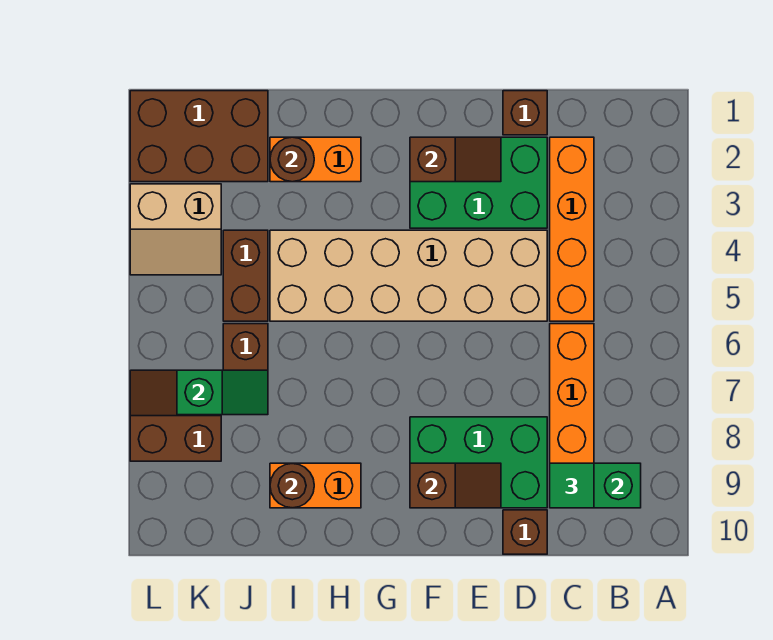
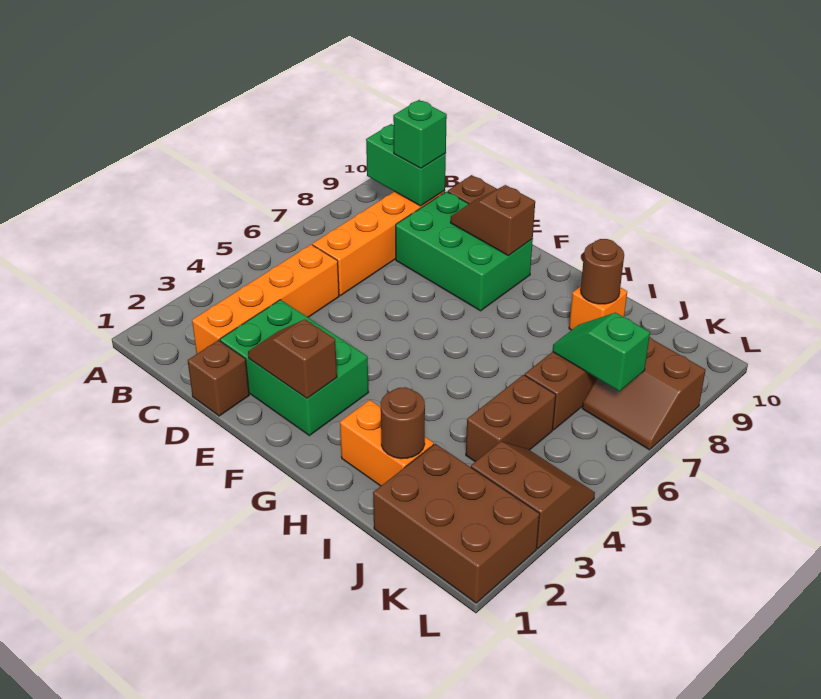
green tile C9 level 3 -> green brick C9 level 3
tan brick D4:I5 level 1 -> none
orange brick H9:I9 level 1 -> orange brick I9 level 1
tan slope K3:L4 level 1 top 3 -> brown slope K3:L4 level 1 top 3

